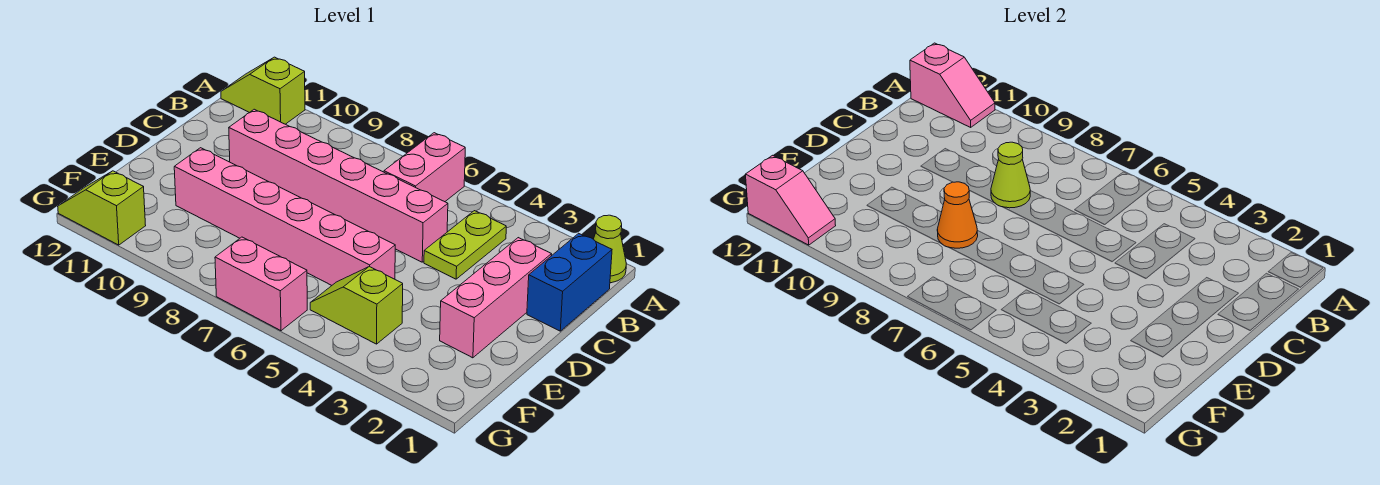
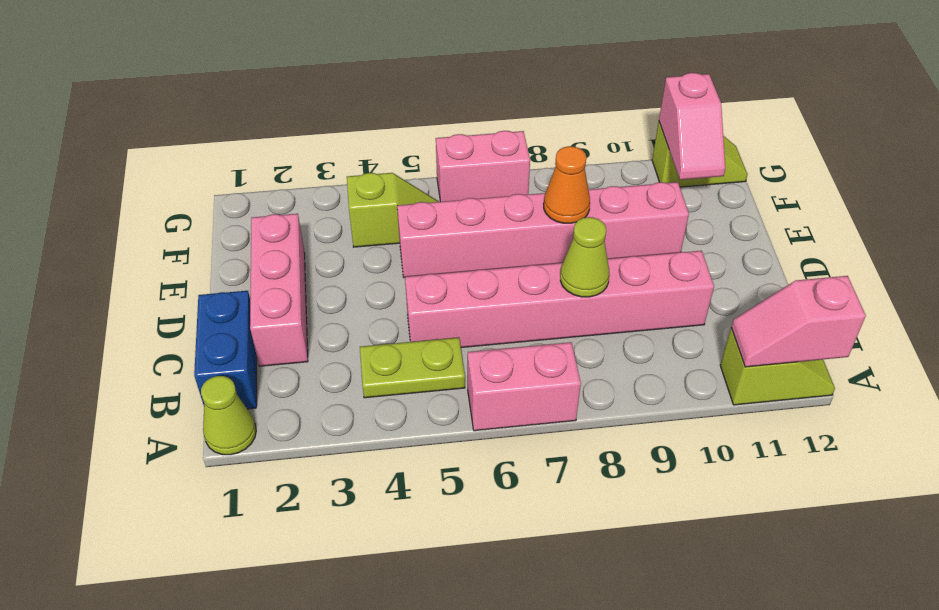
pink brick A6:B6 level 1 -> pink brick A6:A7 level 1
lime plate B4:C4 level 1 -> lime plate B4:B5 level 1
pink slope G11:G12 level 2 top 12 -> pink slope F11:G11 level 2 top G

